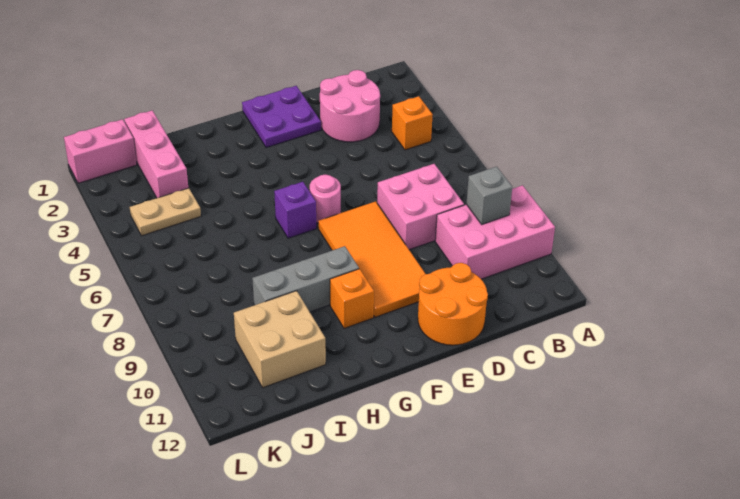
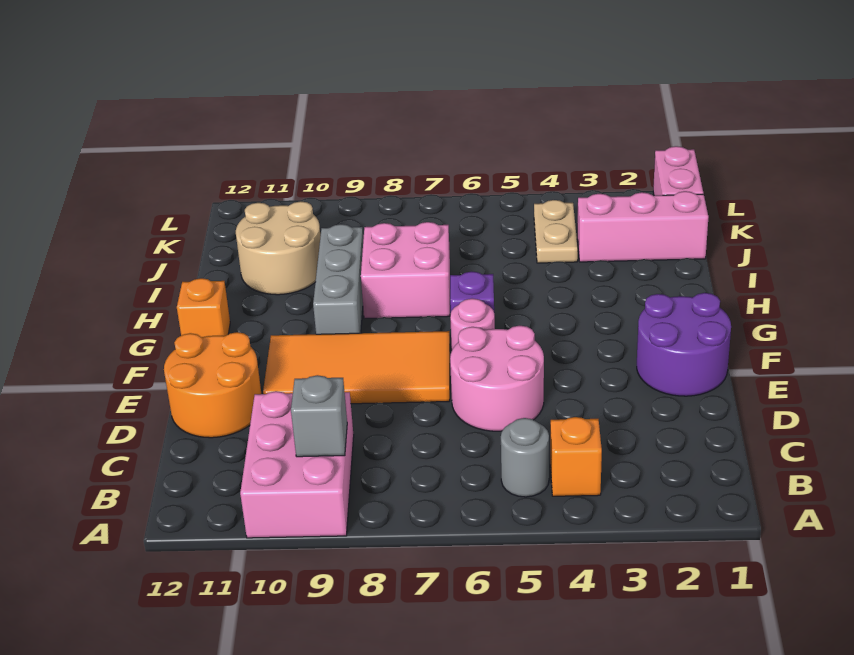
none -> grey round brick B5 level 1
pink round brick C2:D3 level 1 -> pink round brick D5:E6 level 1
pink brick C7:D8 level 1 -> pink brick H7:I8 level 1
purple plate E1:F2 level 1 -> purple round brick E1:F2 level 1
orange brick G10 level 1 -> orange brick G12 level 1
tan brick I10:J11 level 1 -> tan round brick I10:J11 level 1

